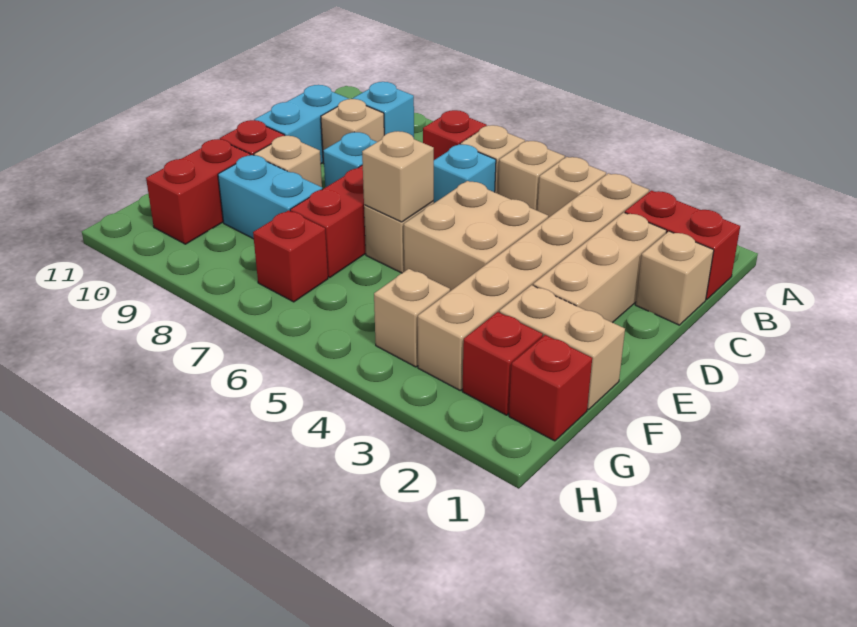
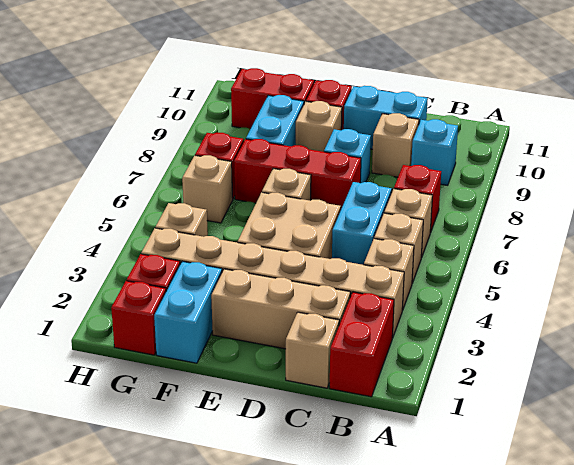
cyan brick C6 level 1 -> cyan brick C5:C6 level 1
tan brick E6 level 2 -> tan brick G6 level 1
tan brick F1:F2 level 1 -> cyan brick F1:F2 level 1

